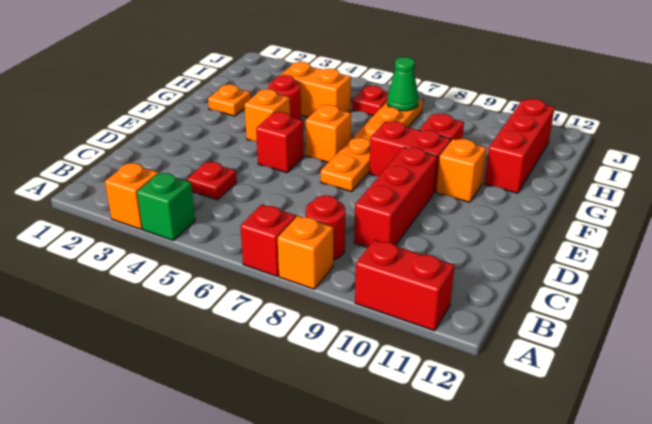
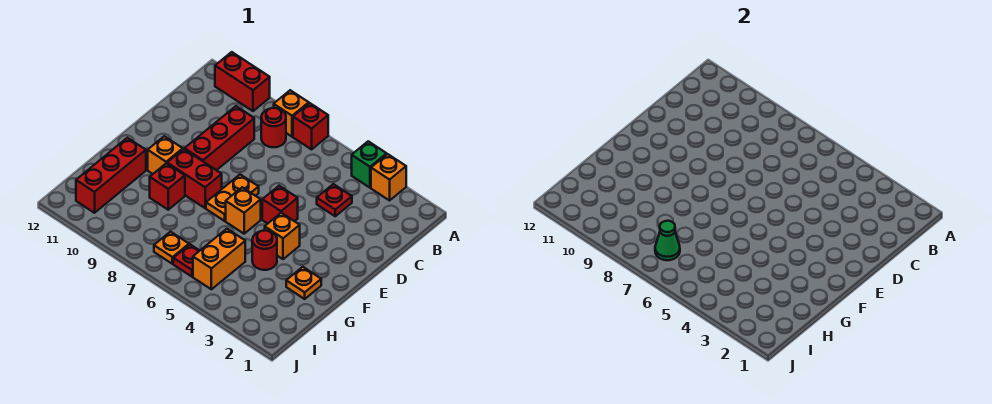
orange plate G7:I7 level 1 -> orange plate I7 level 1
orange brick H4:H5 level 1 -> orange brick H5:I5 level 1

